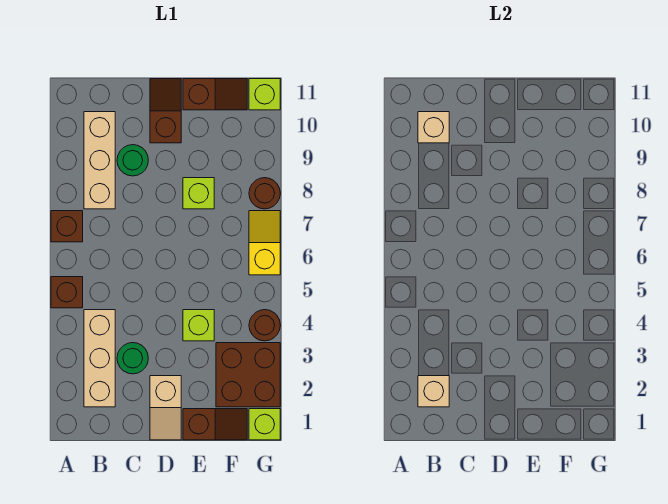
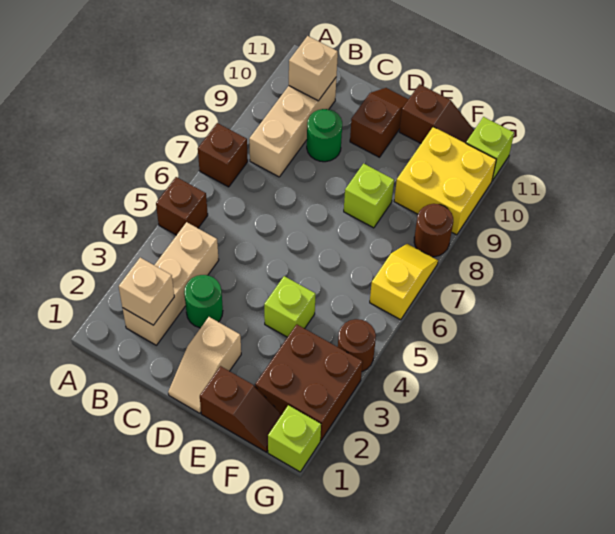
none -> yellow brick F9:G10 level 1

